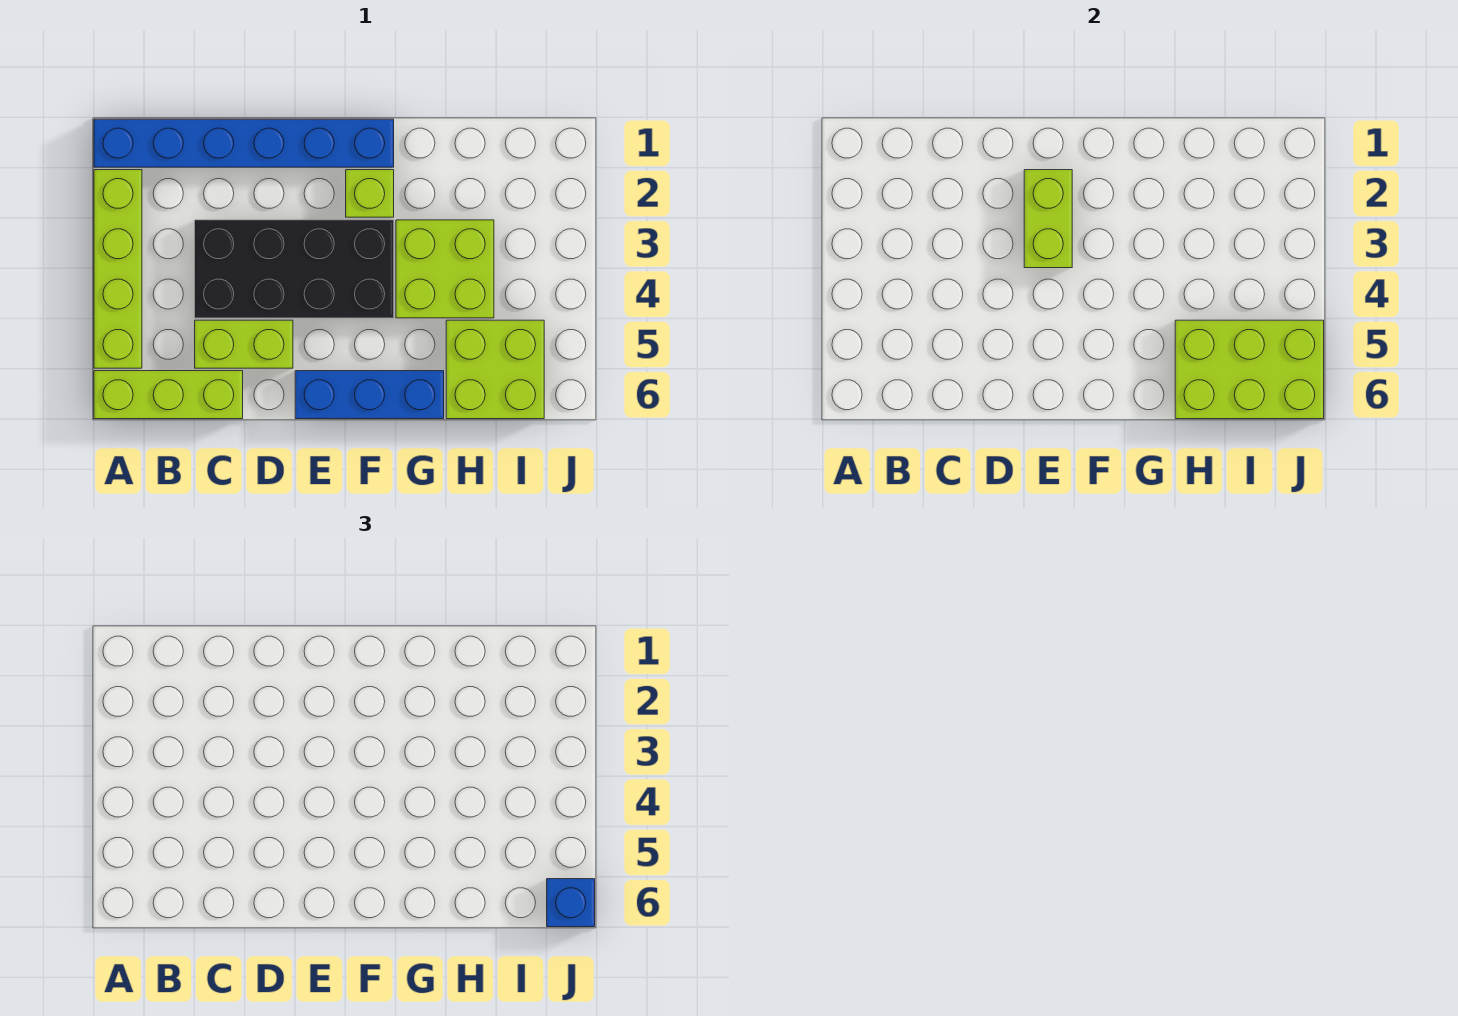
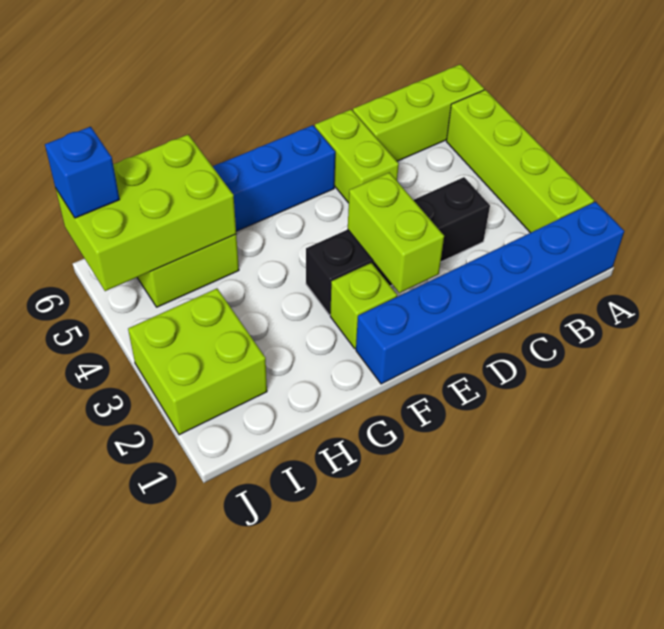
black brick C3:F4 level 1 -> black brick C3:F3 level 1
lime brick C5:D5 level 1 -> lime brick D5:D6 level 1
lime brick G3:H4 level 1 -> lime brick I2:J3 level 1

